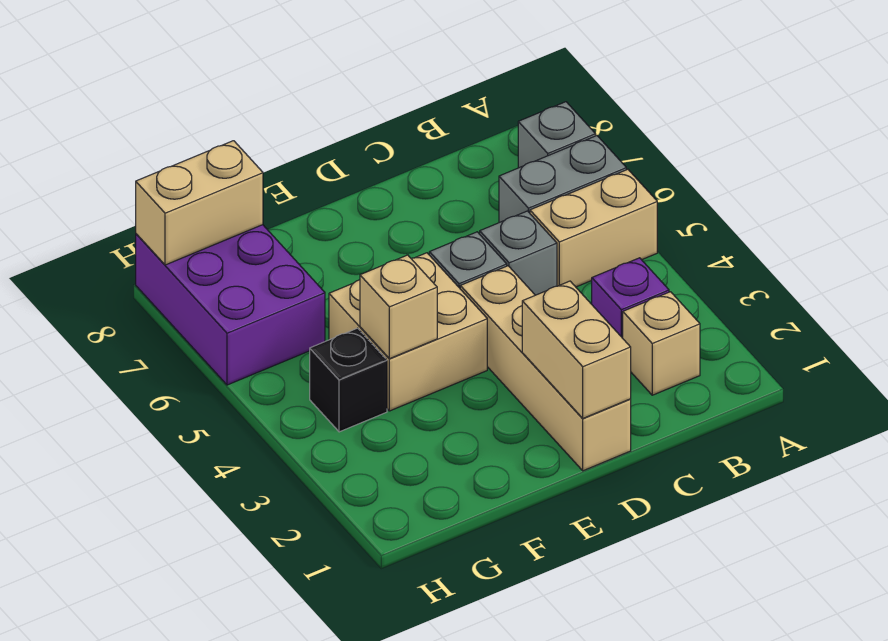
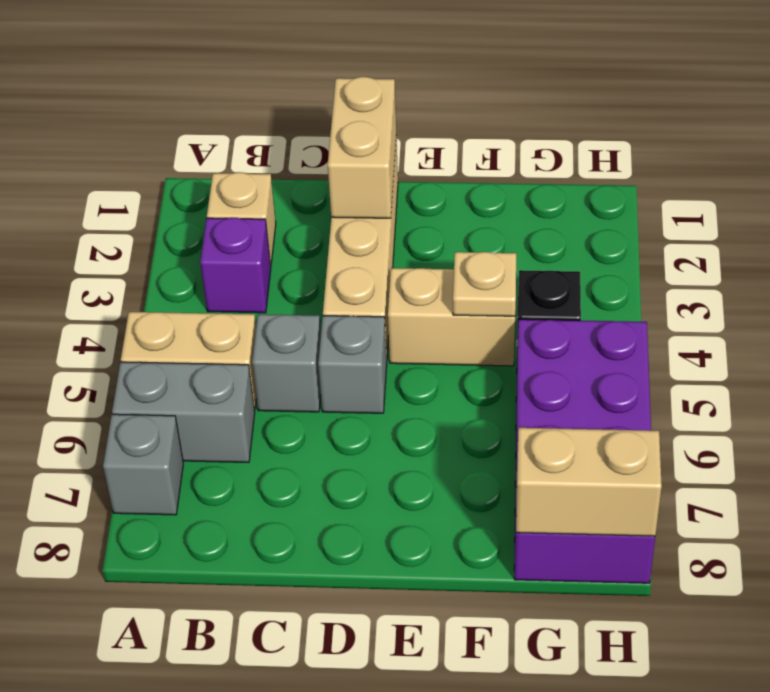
tan brick E4:F5 level 1 -> tan brick E4:F4 level 1
tan brick F4 level 2 -> tan plate F4 level 2
purple brick G6:H8 level 1 -> purple brick G5:H8 level 1

